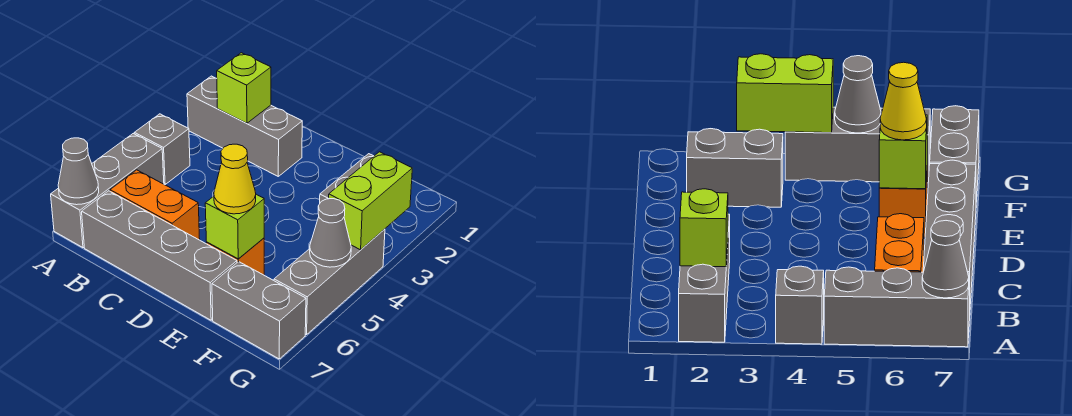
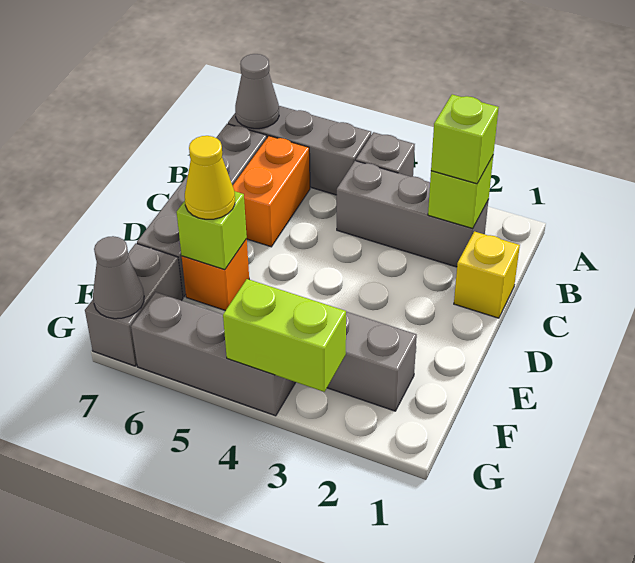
grey brick A2:C2 level 1 -> grey brick B2:B4 level 1
none -> lime brick B2 level 3
none -> yellow brick C1 level 1
grey cone G5 level 2 -> grey cone G7 level 2

